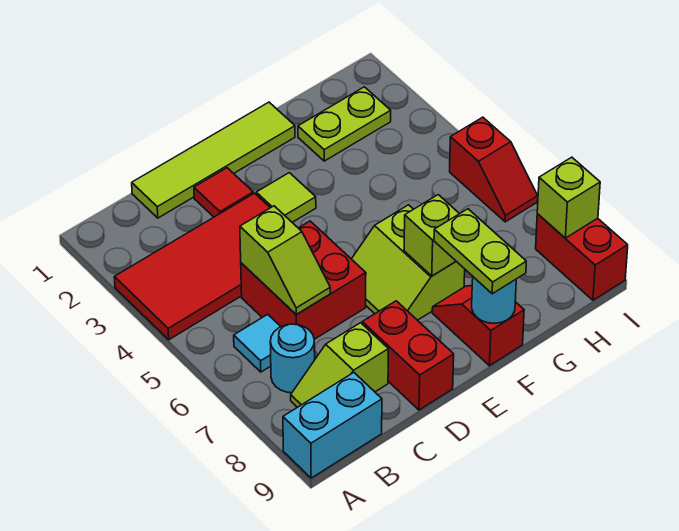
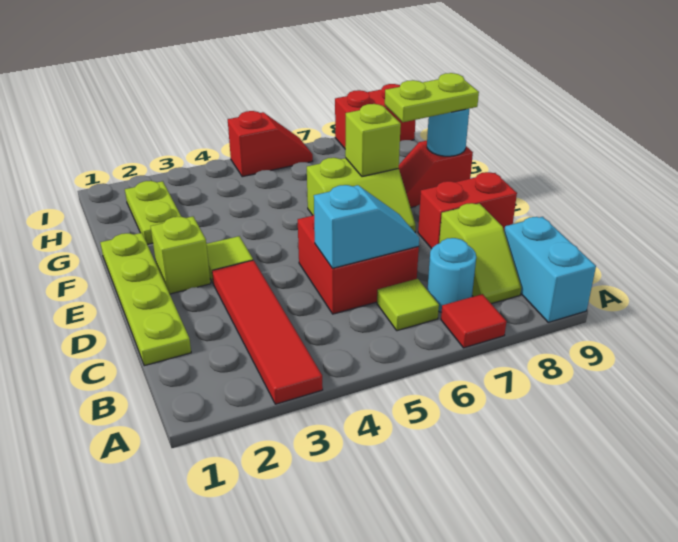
red tile A3:D4 level 1 -> red tile A3:D3 level 1
cyan tile B6 level 1 -> lime tile B6 level 1
lime tile C1:F1 level 1 -> lime plate C1:F1 level 1
lime slope C5:C6 level 2 top 5 -> cyan slope C5:C6 level 2 top 5
red tile D2 level 1 -> red tile A7 level 1
lime brick I8 level 2 -> lime brick E2 level 1

